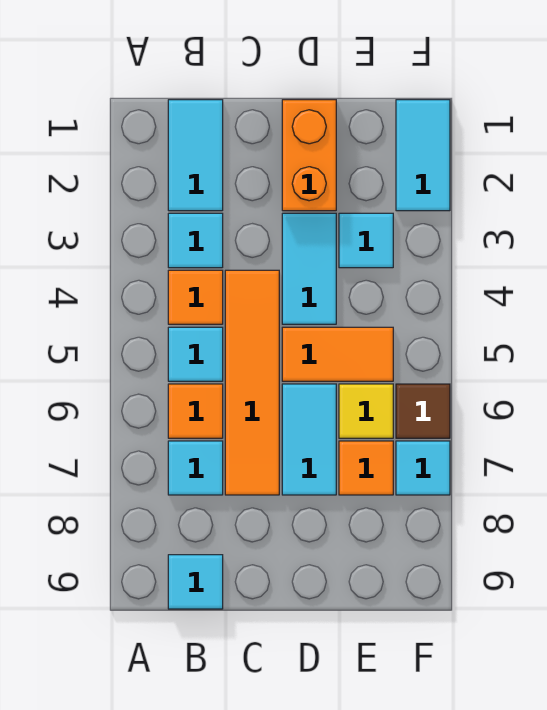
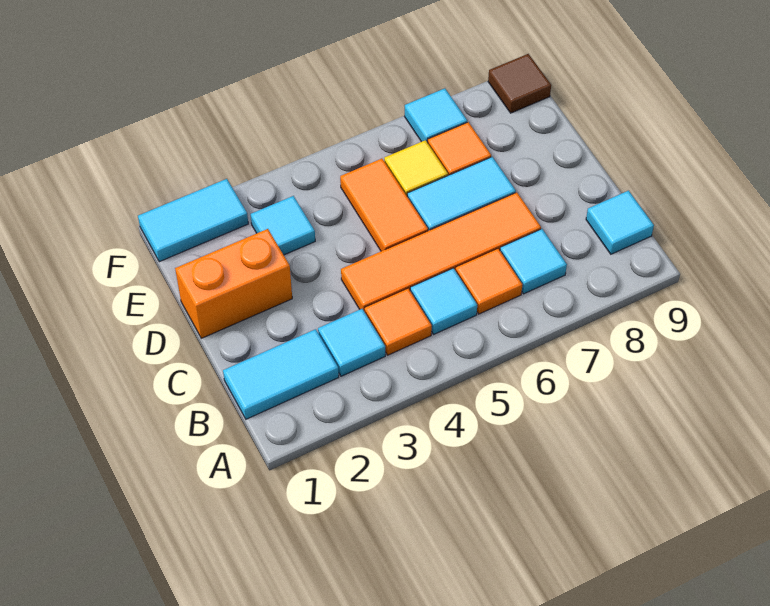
cyan tile D3:D4 level 1 -> none
brown tile F6 level 1 -> brown tile F9 level 1

